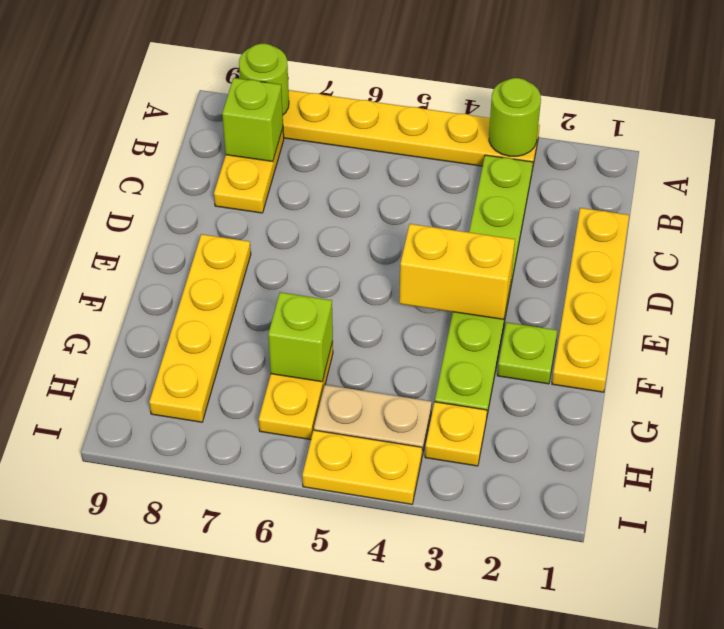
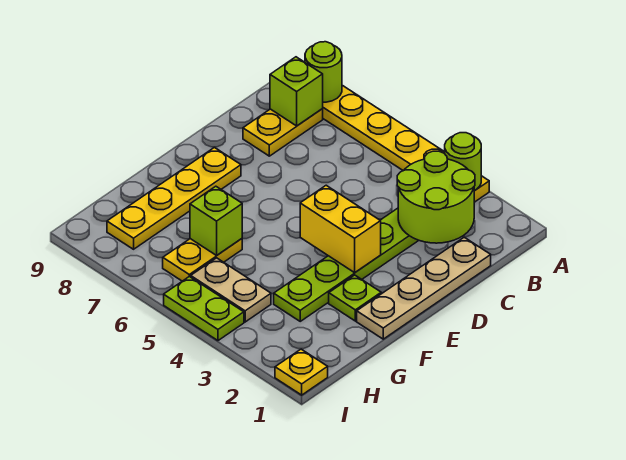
none -> lime round brick B2:C3 level 2
yellow plate C1:F1 level 1 -> tan plate C1:F1 level 1
yellow plate H3 level 1 -> yellow plate I1 level 1
yellow plate I4:I5 level 1 -> lime plate I4:I5 level 1

